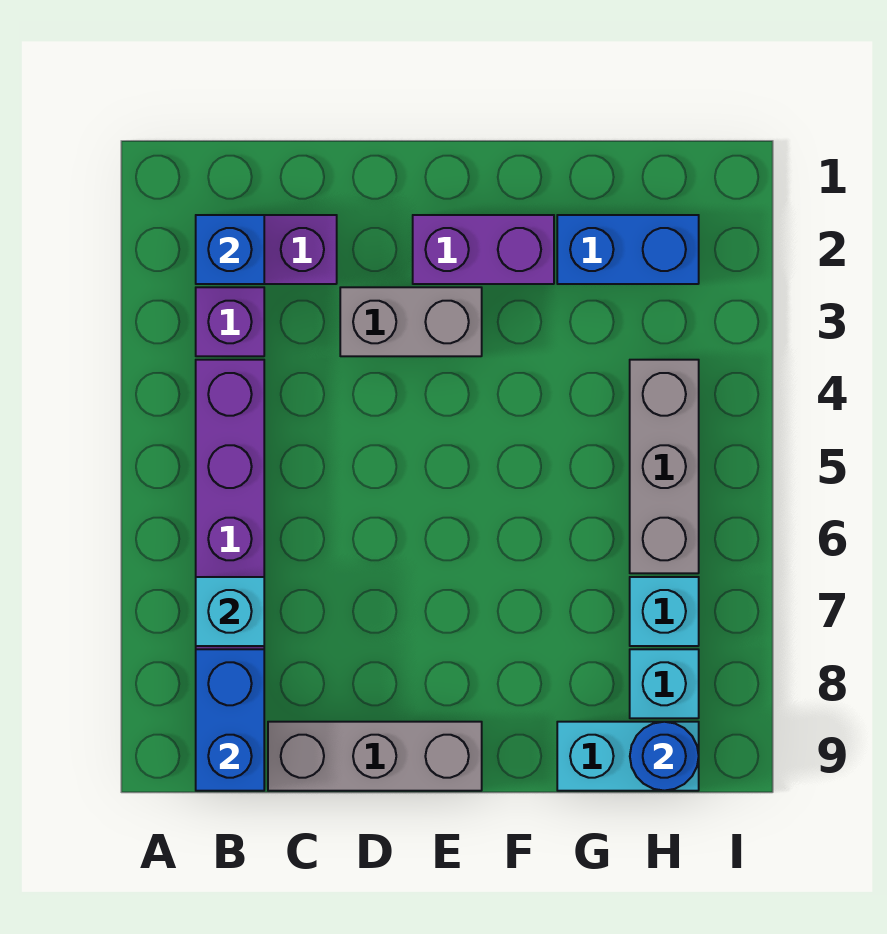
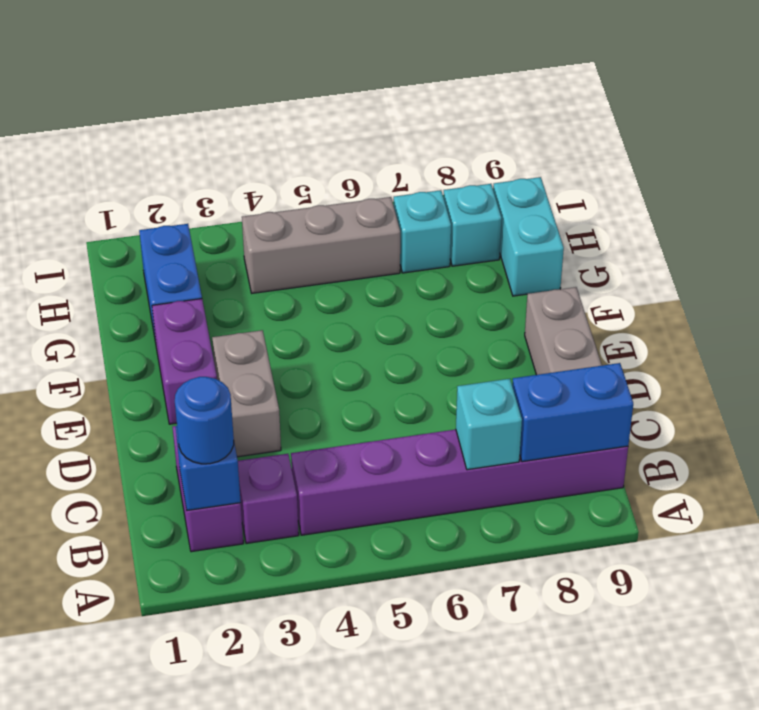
blue round brick H9 level 2 -> blue round brick B2 level 3

